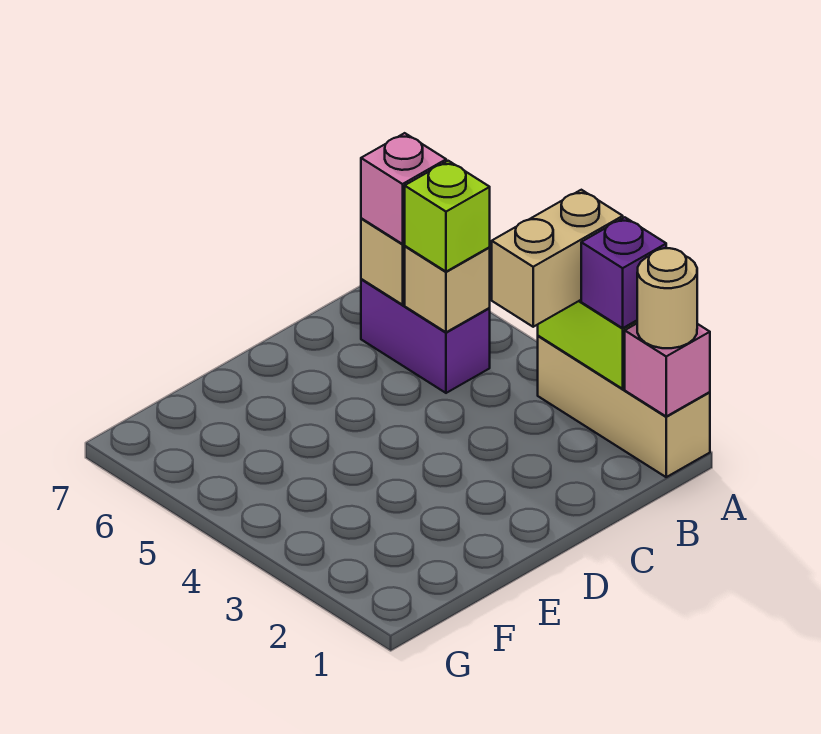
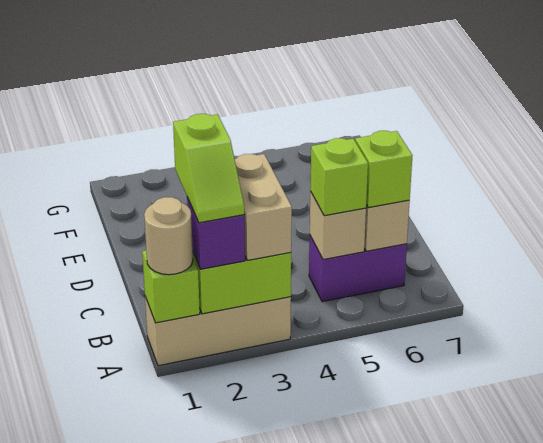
pink brick A1 level 2 -> lime brick A1 level 2
none -> lime slope A2:B2 level 4 top B
pink brick B6 level 3 -> lime brick B6 level 3

